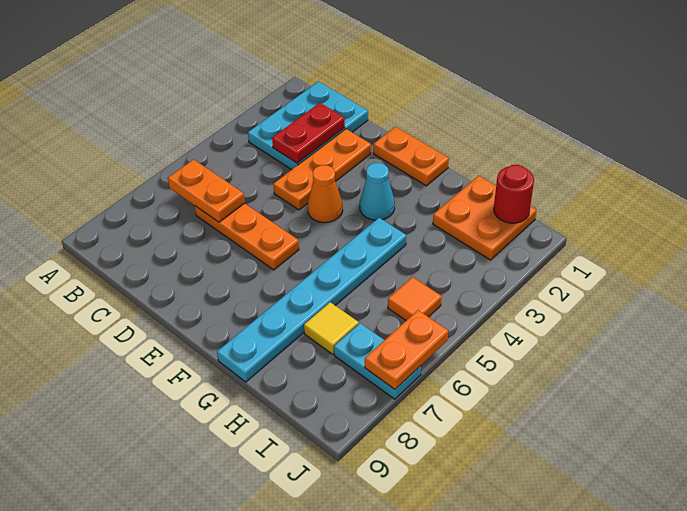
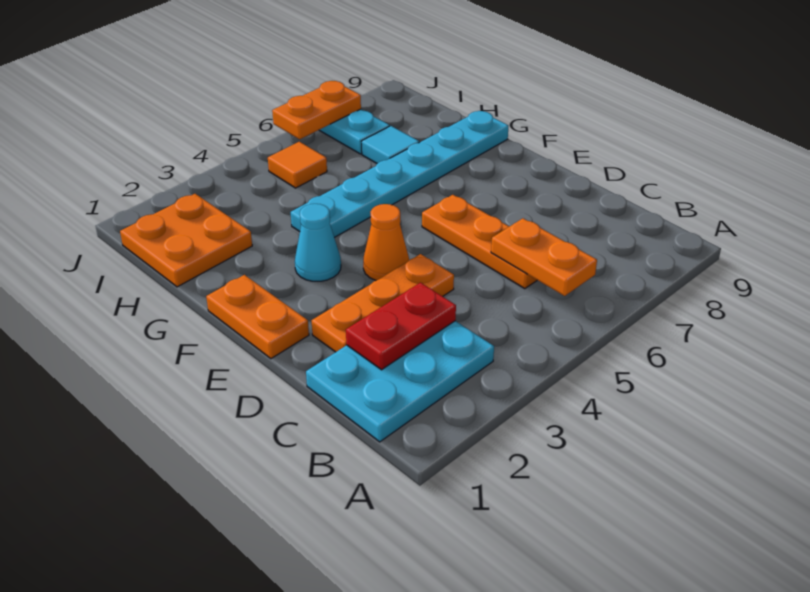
yellow tile H7 level 1 -> cyan tile H7 level 1
red round brick I1 level 2 -> none

